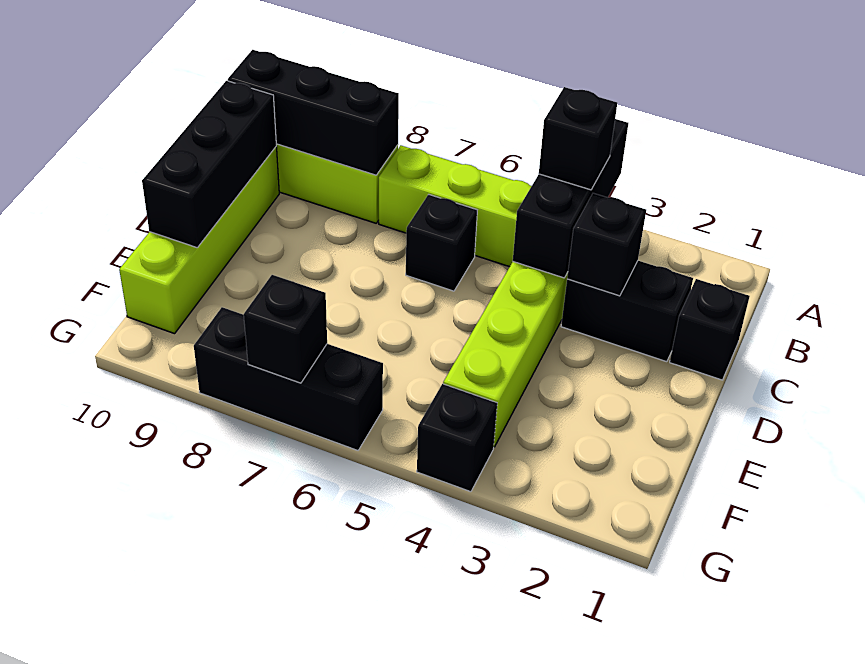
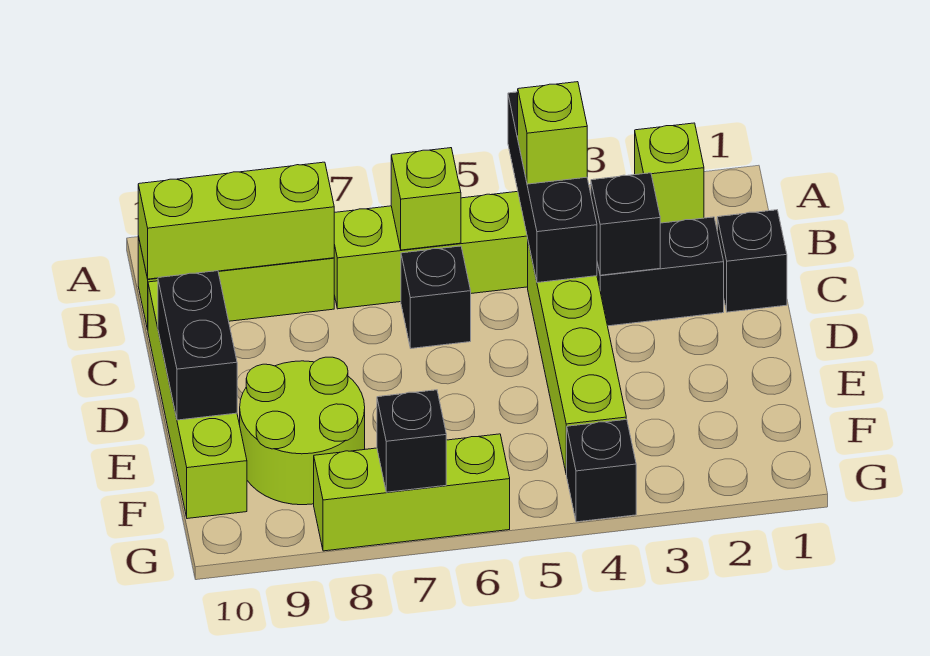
none -> lime brick A2 level 1
black brick B4 level 3 -> lime brick B4 level 3
none -> lime brick B6 level 2
black brick B8:B10 level 2 -> lime brick B8:B10 level 2
black brick C10:E10 level 2 -> black brick D10:E10 level 2
none -> lime round brick E8:F9 level 1
black brick G6:G8 level 1 -> lime brick G6:G8 level 1

